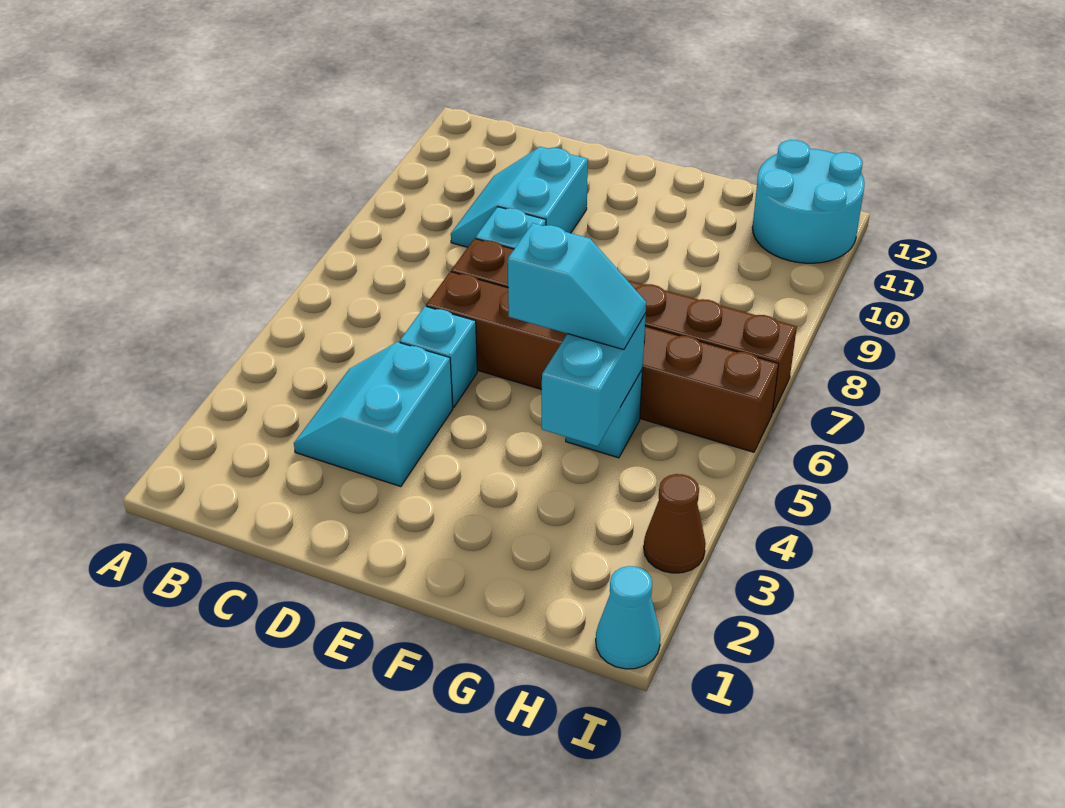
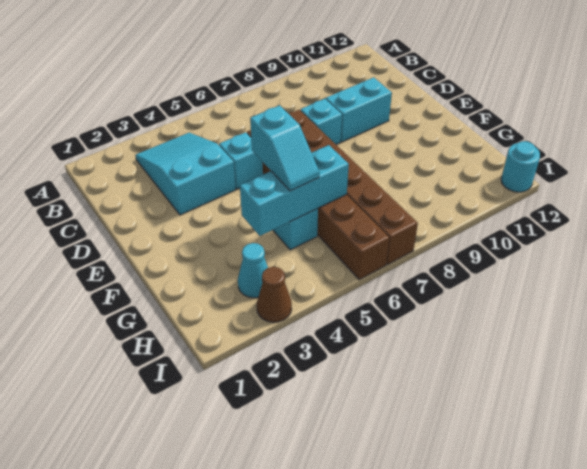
cyan slope C3:D4 level 1 top D -> cyan slope B3:D4 level 1 top D
cyan brick G4:G5 level 2 -> cyan brick G4:G6 level 2
cyan round brick H11:I12 level 1 -> cyan round brick I12 level 1
cyan cone I1 level 1 -> cyan cone H3 level 1

